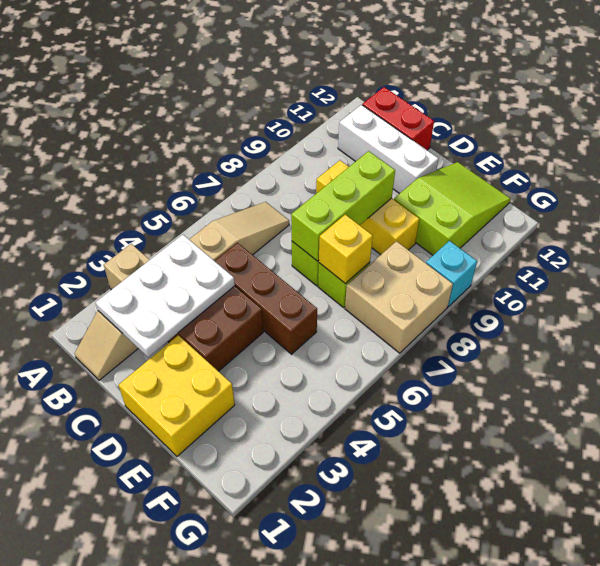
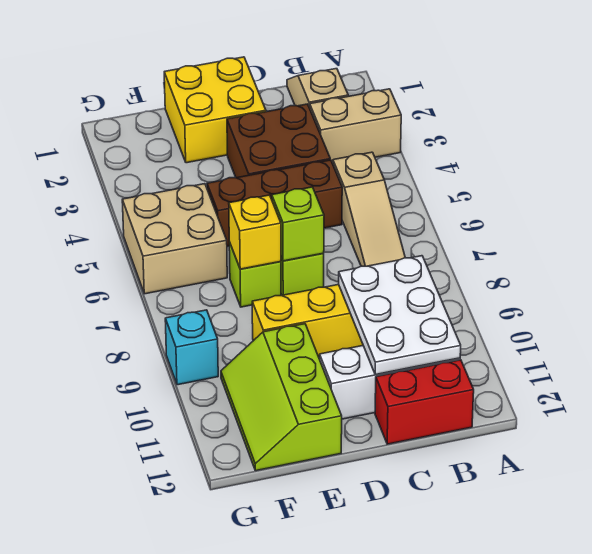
white plate B2:C4 level 2 -> white plate B9:C11 level 2
lime brick D7:D9 level 2 -> lime brick D7 level 2
lime slope E10:F12 level 1 top 10 -> lime slope E10:F12 level 1 top E
tan brick F7:G8 level 1 -> tan brick F5:G6 level 1

